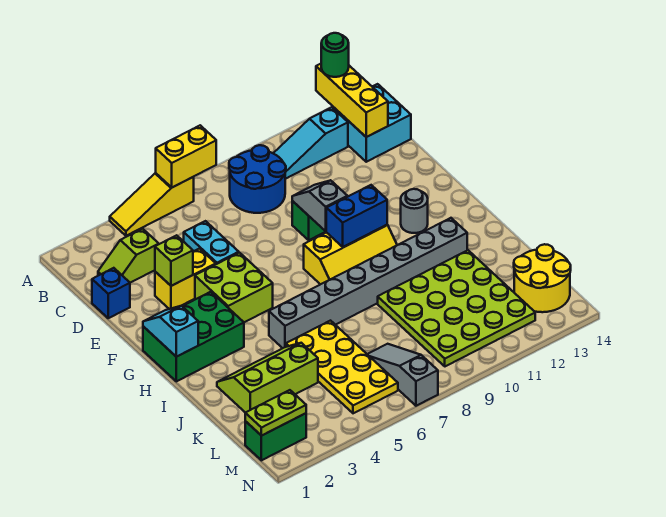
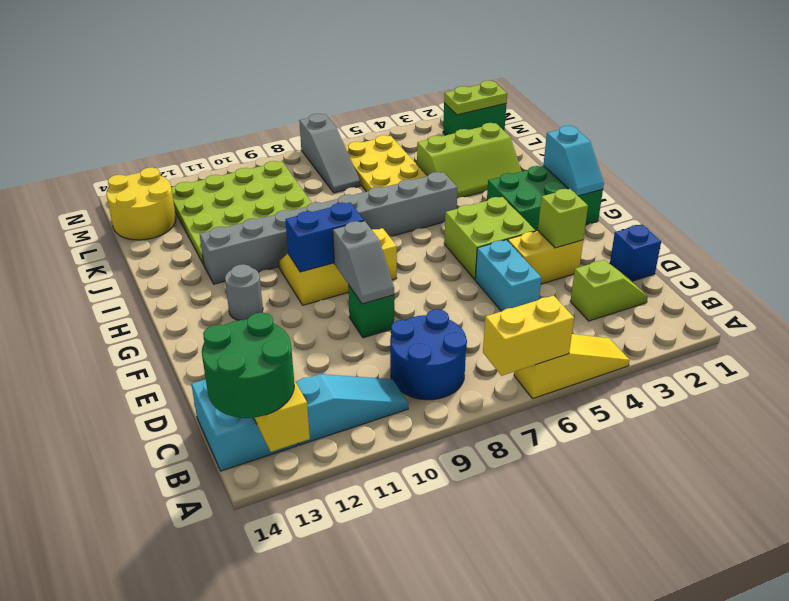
green round brick A13 level 3 -> green round brick A13:B14 level 3

